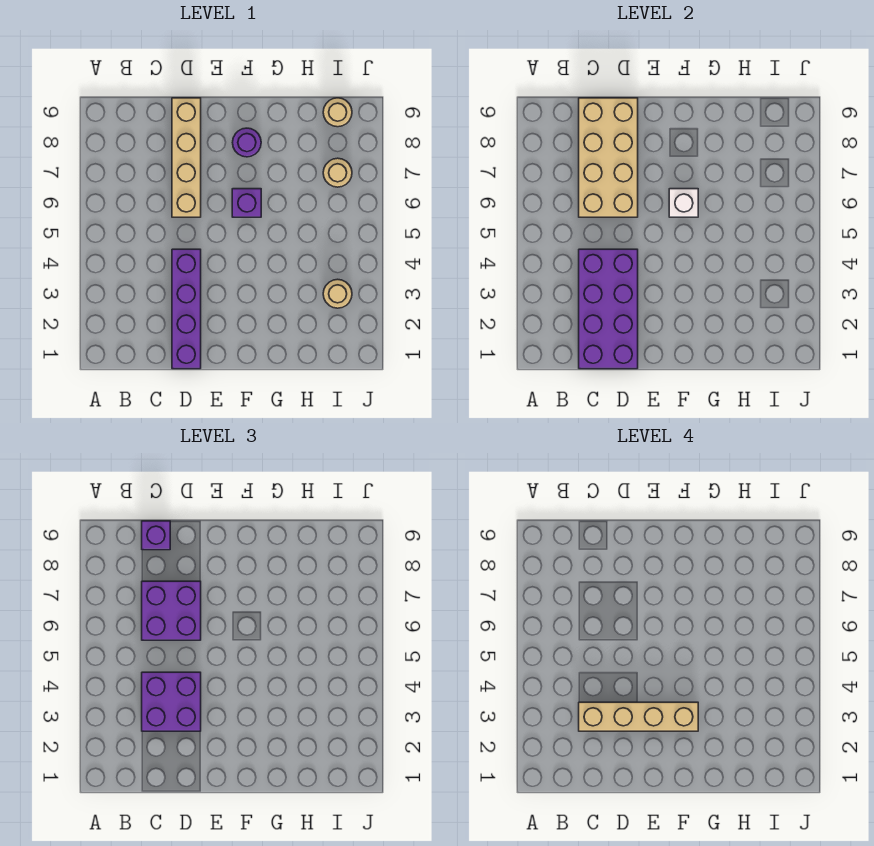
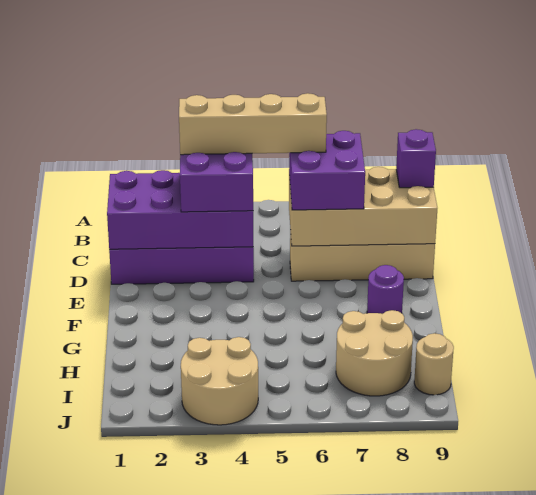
tan brick C3:F3 level 4 -> tan brick C3:C6 level 4
purple brick F6 level 1 -> none
white brick F6 level 2 -> none
tan round brick I3 level 1 -> tan round brick I3:J4 level 1
tan round brick I7 level 1 -> tan round brick H7:I8 level 1

